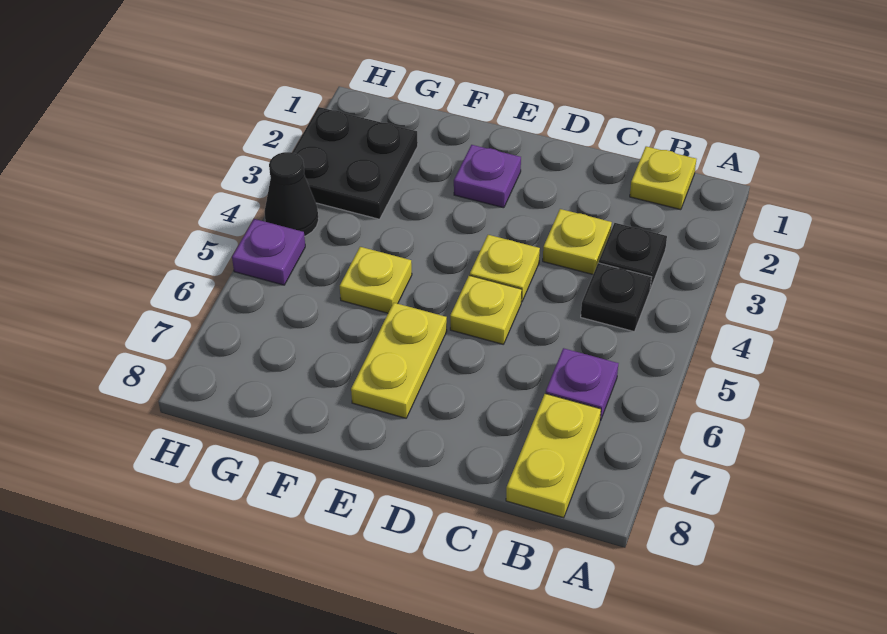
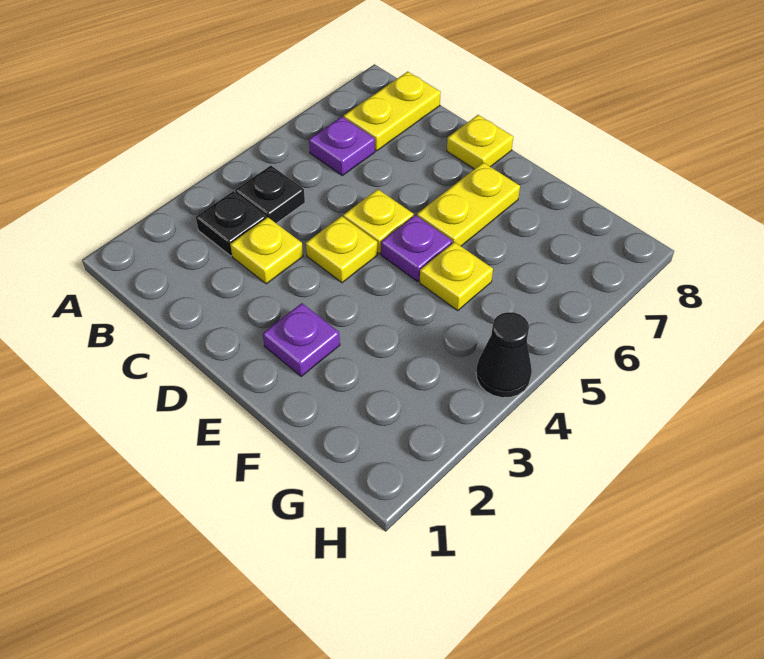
yellow plate B1 level 1 -> yellow plate D8 level 1
black plate G2:H3 level 1 -> none
purple plate H5 level 1 -> purple plate E5 level 1

